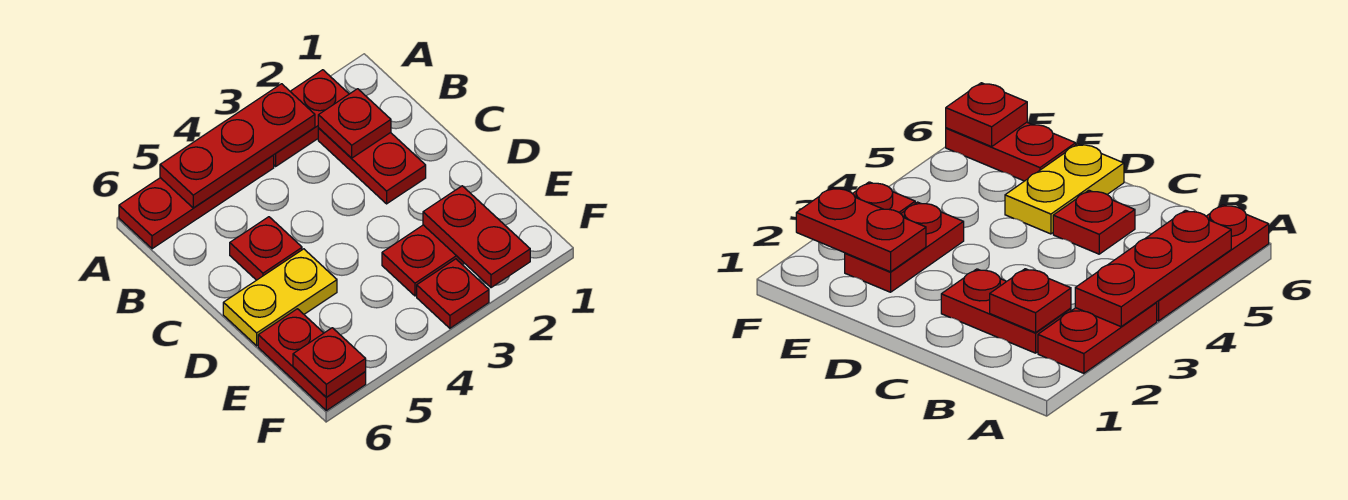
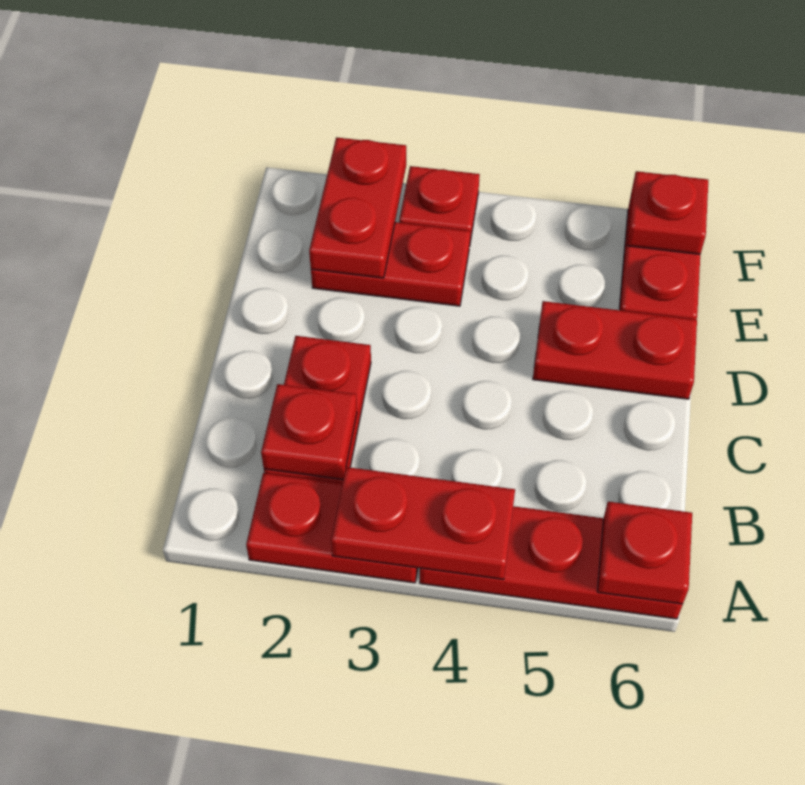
red plate A3:A5 level 2 -> red plate A3:A4 level 2
red plate C5 level 1 -> red plate A6 level 2
yellow plate D5:D6 level 1 -> red plate D5:D6 level 1

